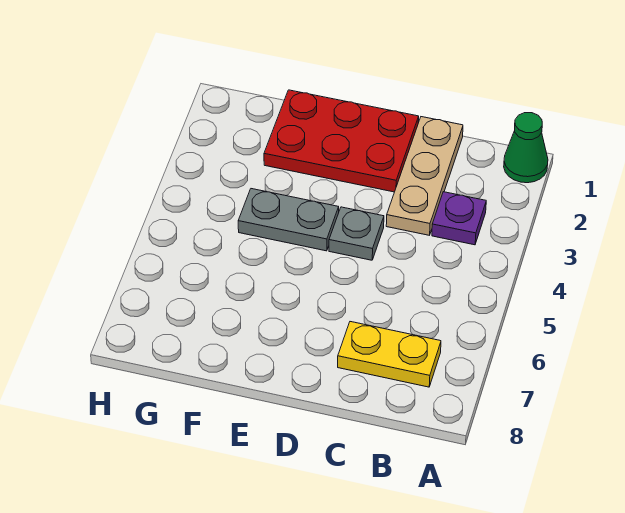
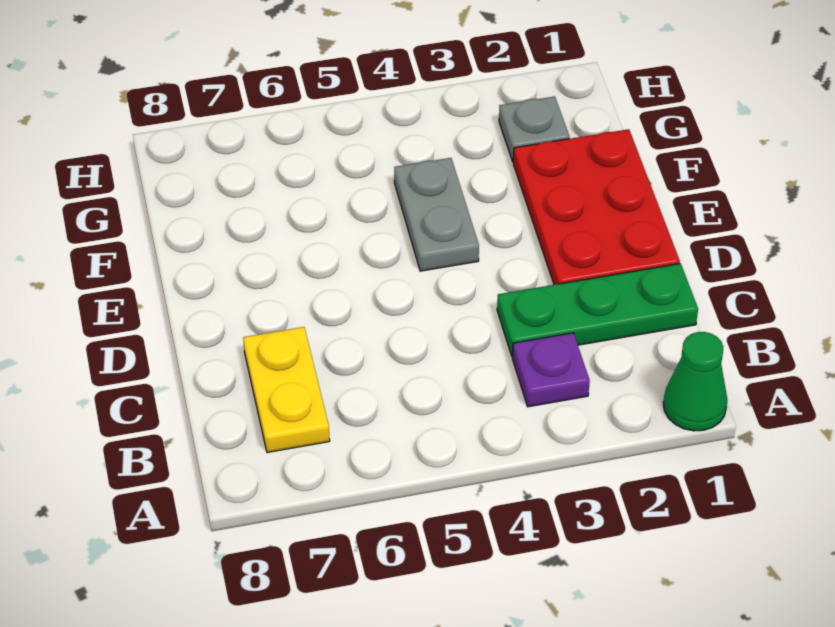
tan plate C1:C3 level 1 -> green plate C1:C3 level 1
grey plate D4 level 1 -> grey plate G2 level 1

